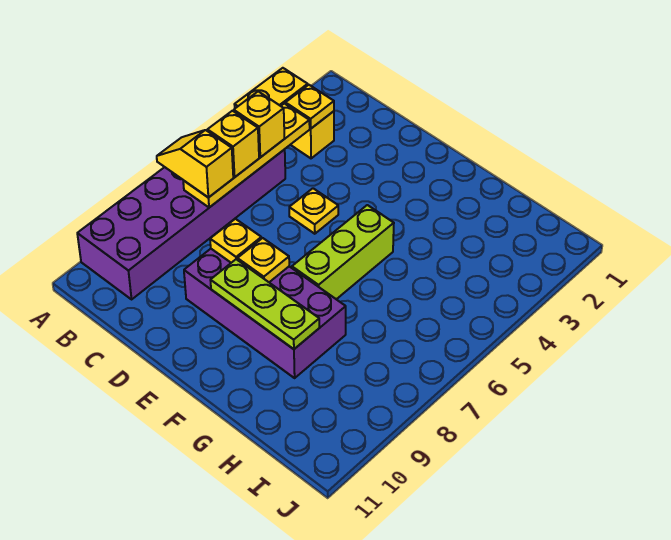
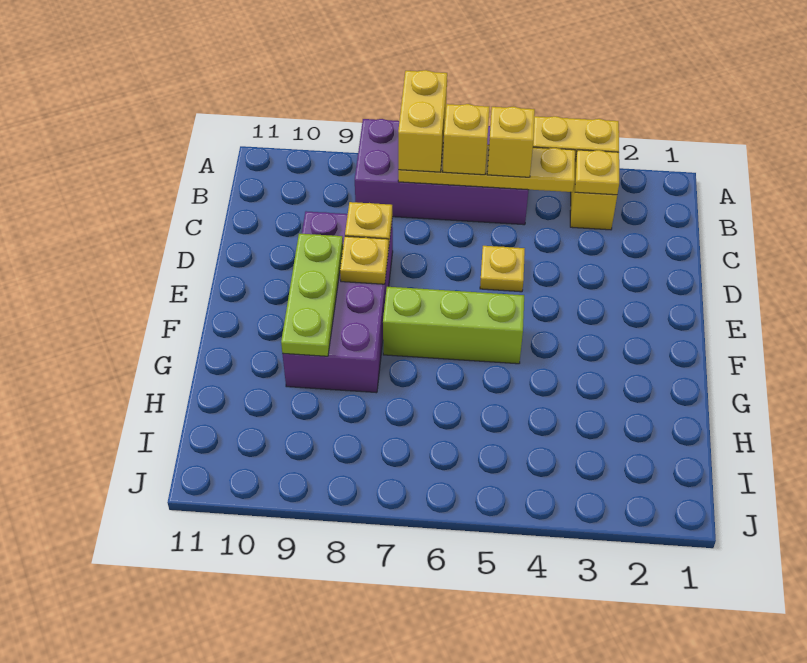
purple brick A5:B10 level 1 -> purple brick A5:B8 level 1
yellow slope A7:B7 level 3 top B -> yellow brick A7:B7 level 3

